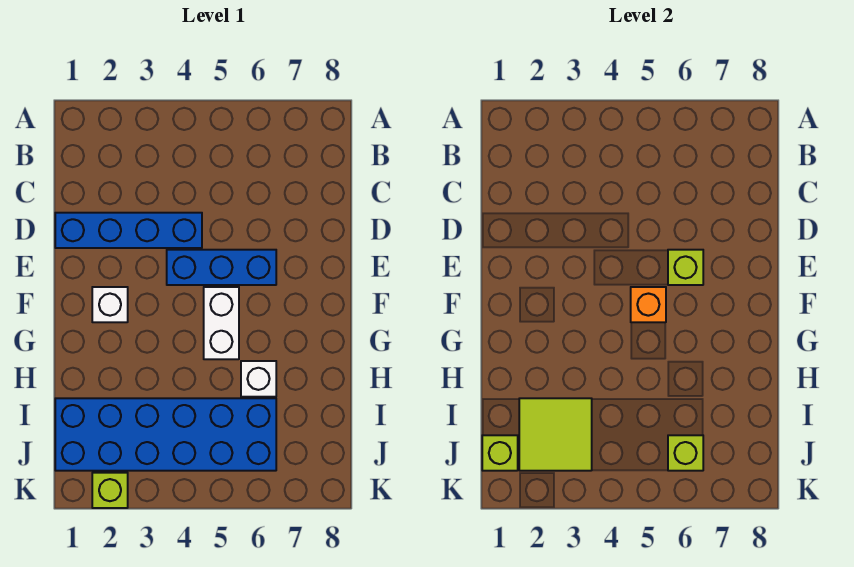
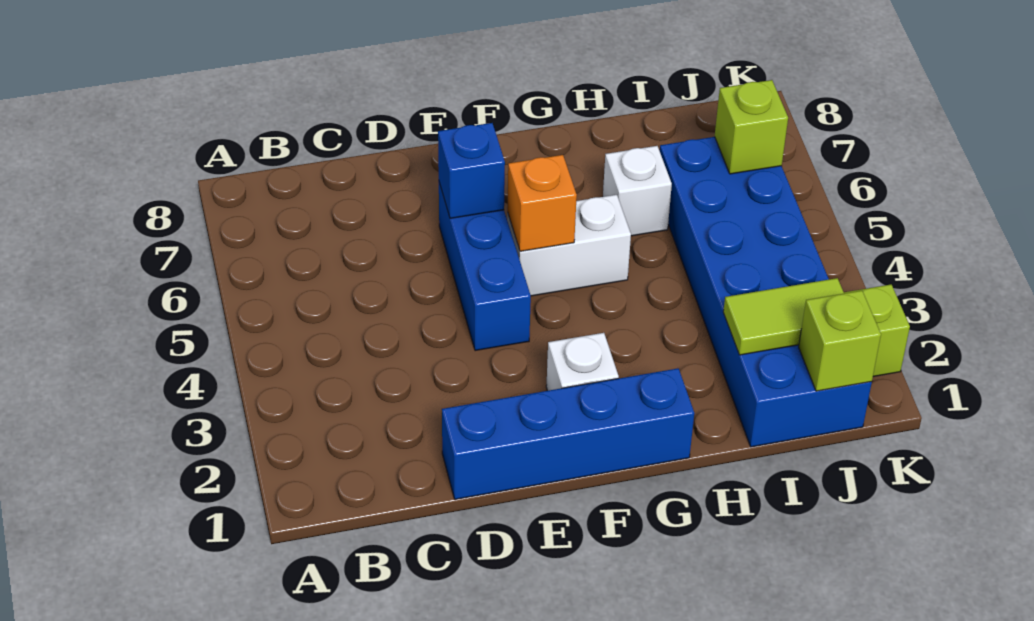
blue brick D1:D4 level 1 -> blue brick D1:G1 level 1
lime brick E6 level 2 -> blue brick E6 level 2
lime tile I2:J3 level 2 -> lime tile I2:J2 level 2

